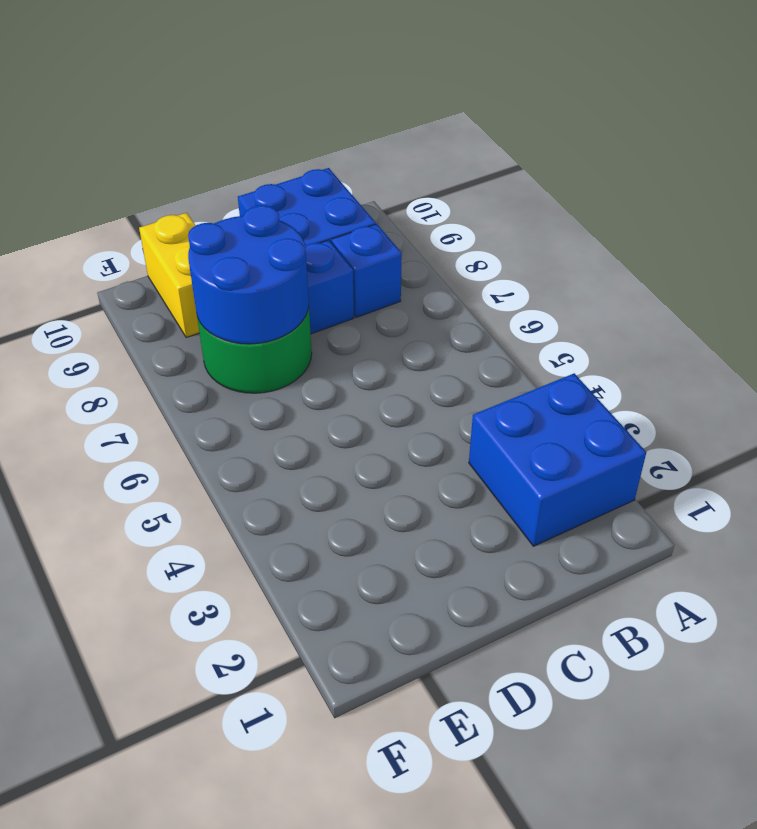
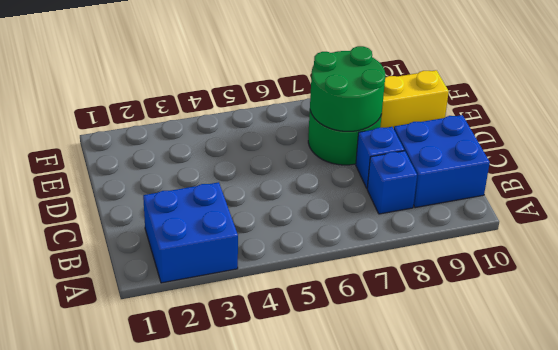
blue round brick D7:E8 level 2 -> green round brick D7:E8 level 2

